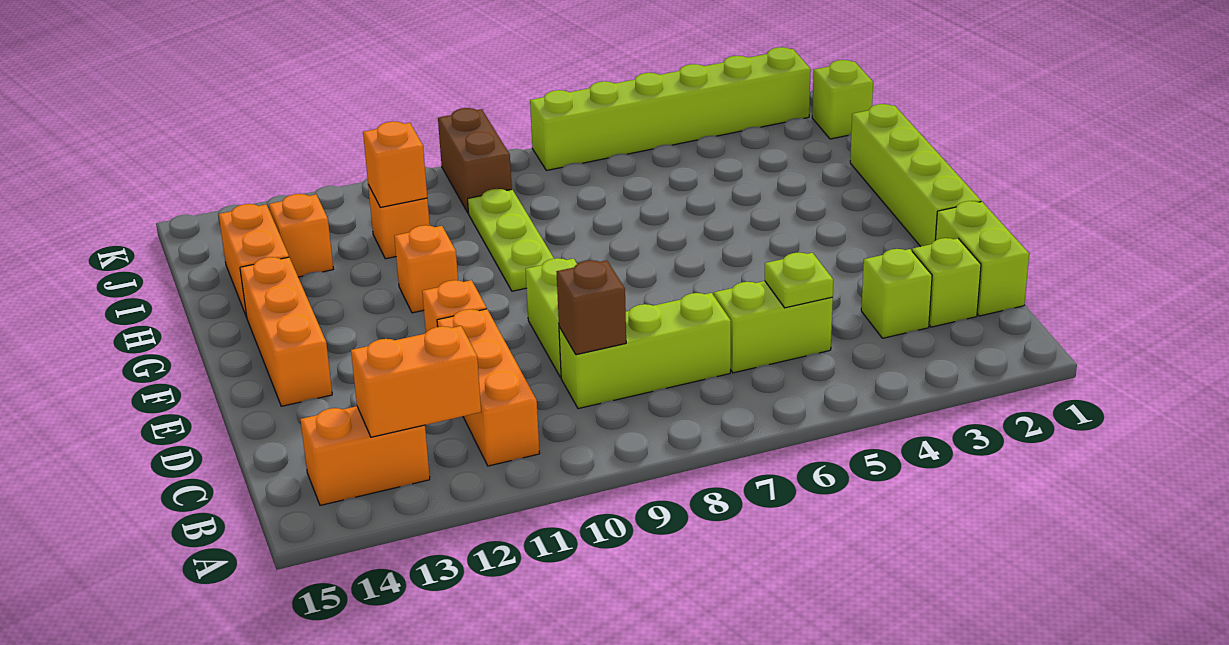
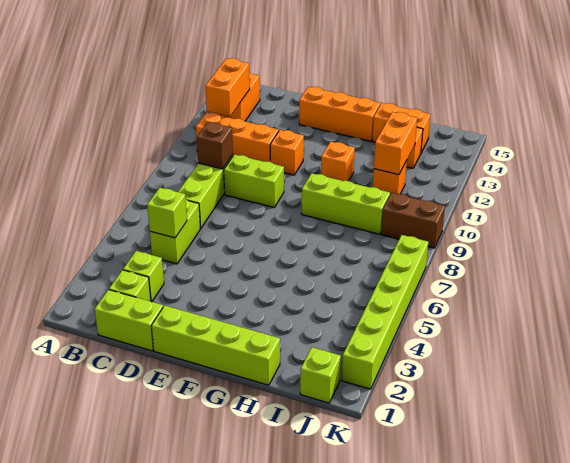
lime plate C5 level 2 -> lime brick C5 level 2
lime plate G9:I9 level 1 -> lime brick G9:I9 level 1
orange brick I11 level 2 -> orange brick I11:I12 level 2

